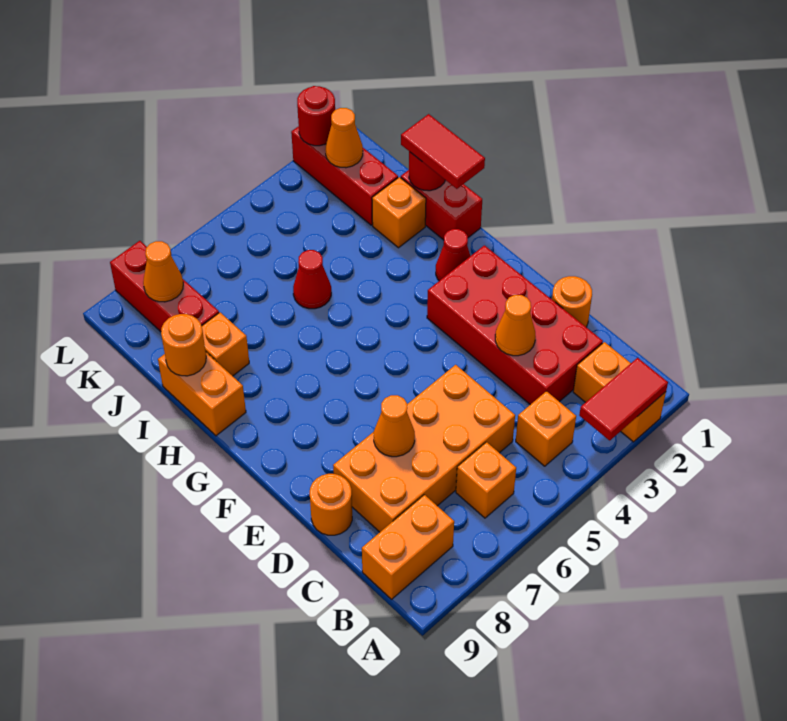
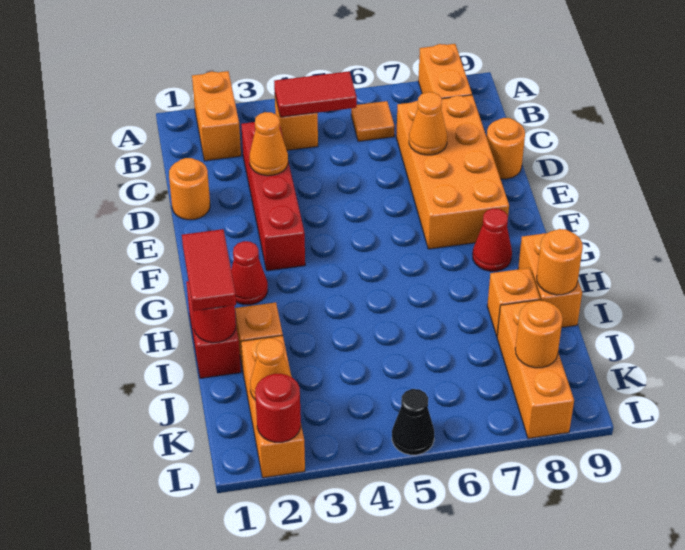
red tile A2:A3 level 2 -> red tile B4:B5 level 2
orange brick B6 level 1 -> orange tile B6 level 1
orange brick B8:B9 level 1 -> orange brick A8:B8 level 1
red brick C2:F3 level 1 -> red brick C3:F3 level 1
orange brick C5:D8 level 1 -> orange brick C7:F8 level 1
red cone I5 level 1 -> red cone G8 level 1
red brick J2:L2 level 1 -> orange brick J2:L2 level 1
red brick J8:L8 level 1 -> orange brick J8:L8 level 1
orange cone K8 level 2 -> orange round brick K8 level 2
none -> black cone L5 level 1

